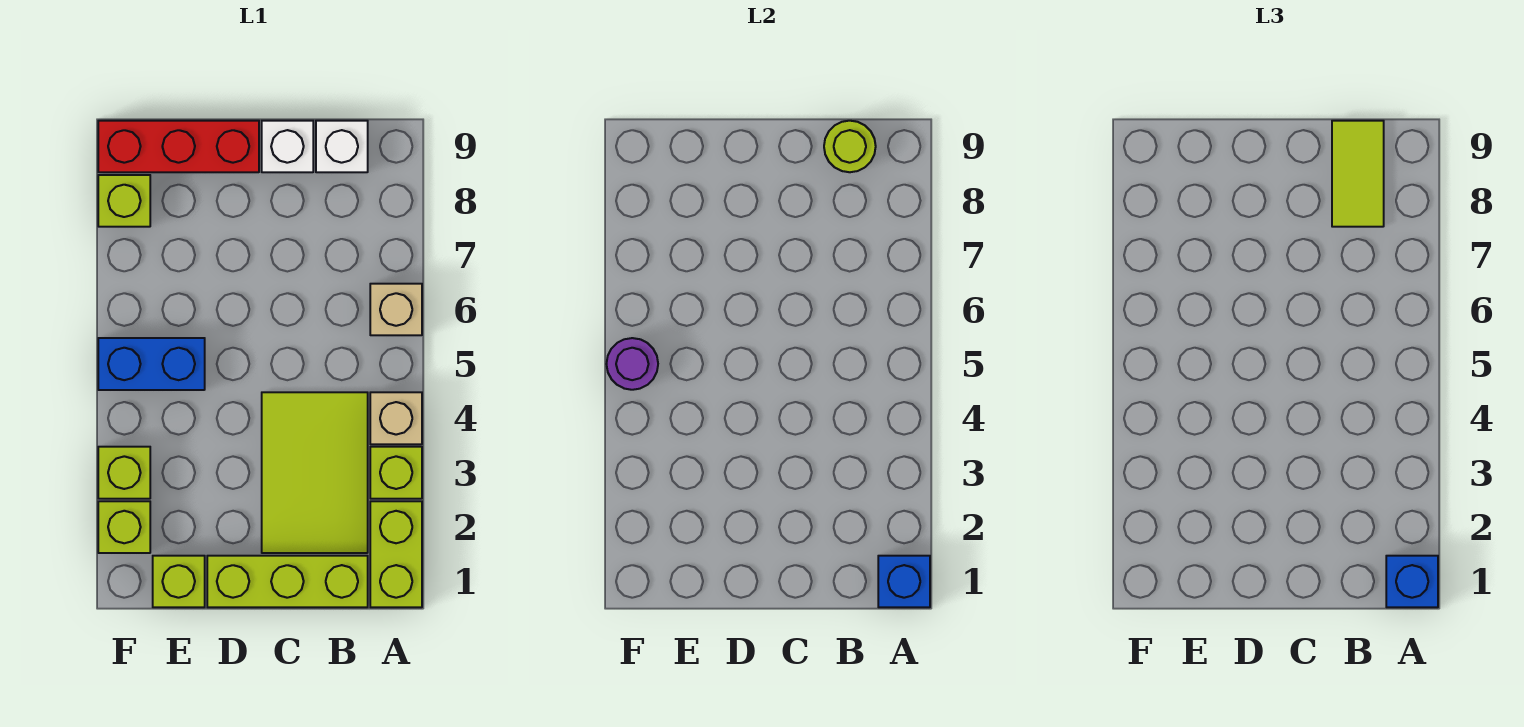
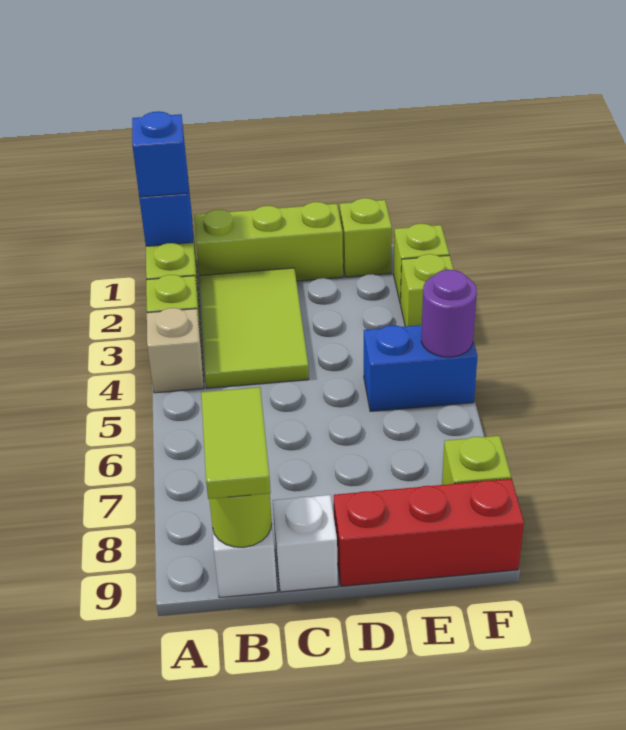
tan brick A6 level 1 -> none

